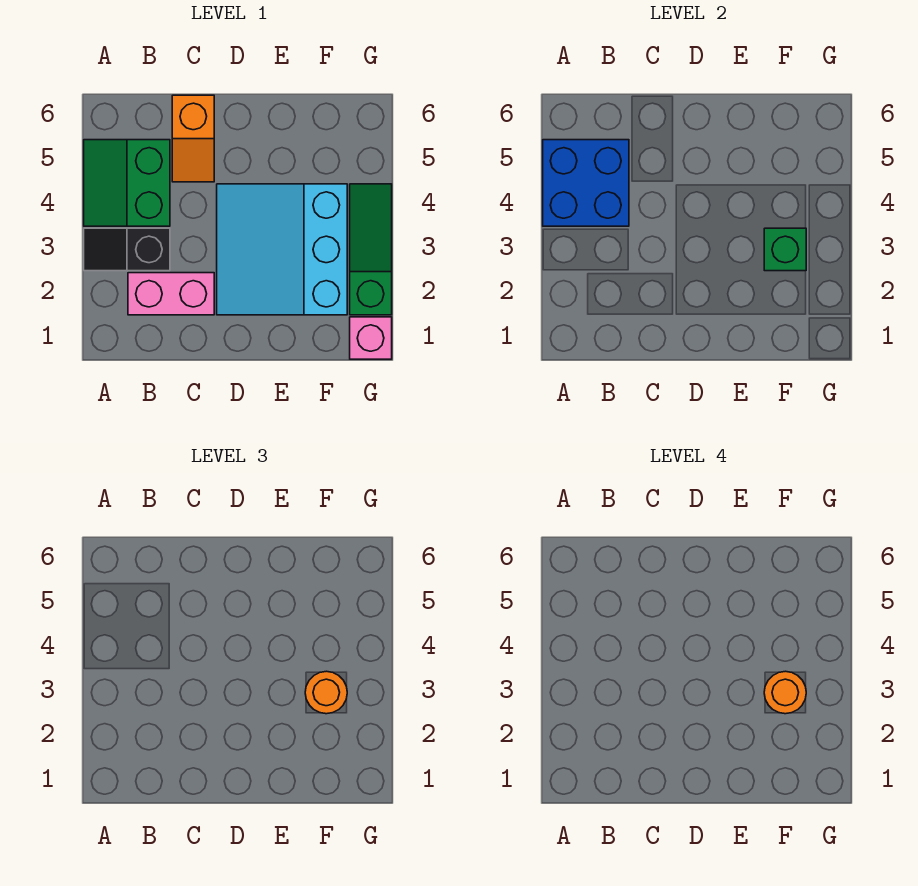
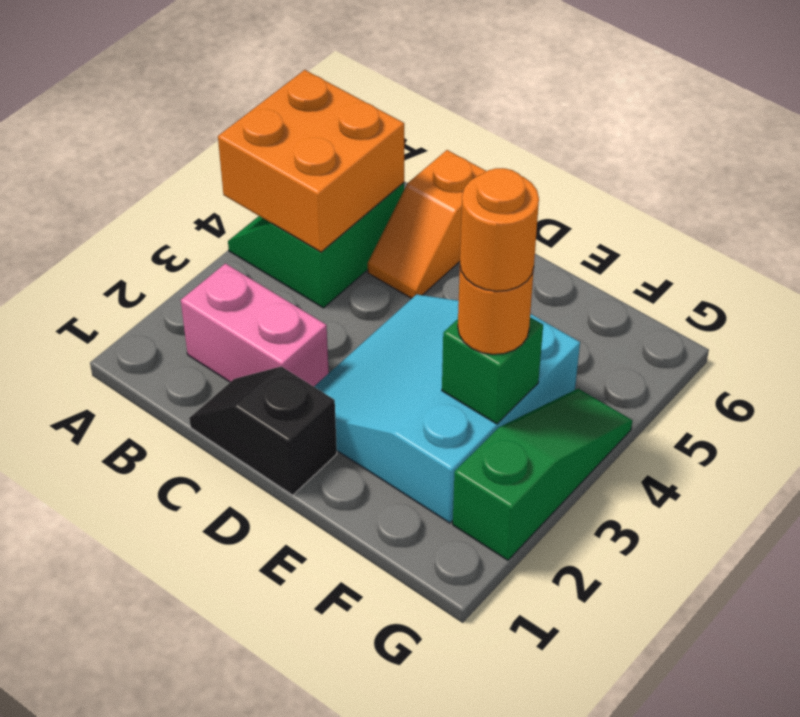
black slope A3:B3 level 1 top B -> black slope C1:D1 level 1 top D
blue brick A4:B5 level 2 -> orange brick A4:B5 level 2
pink brick G1 level 1 -> none

